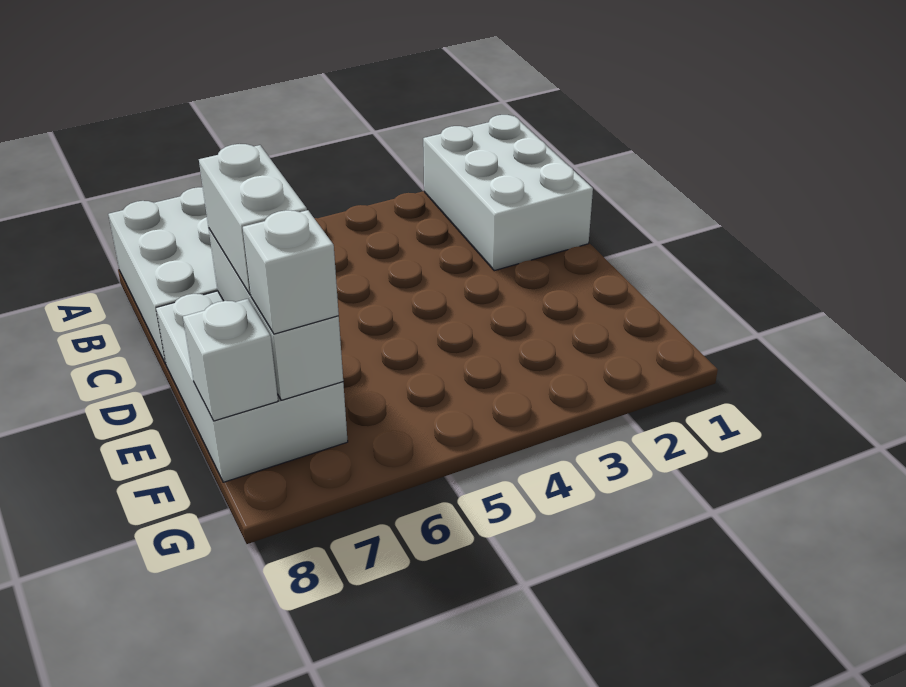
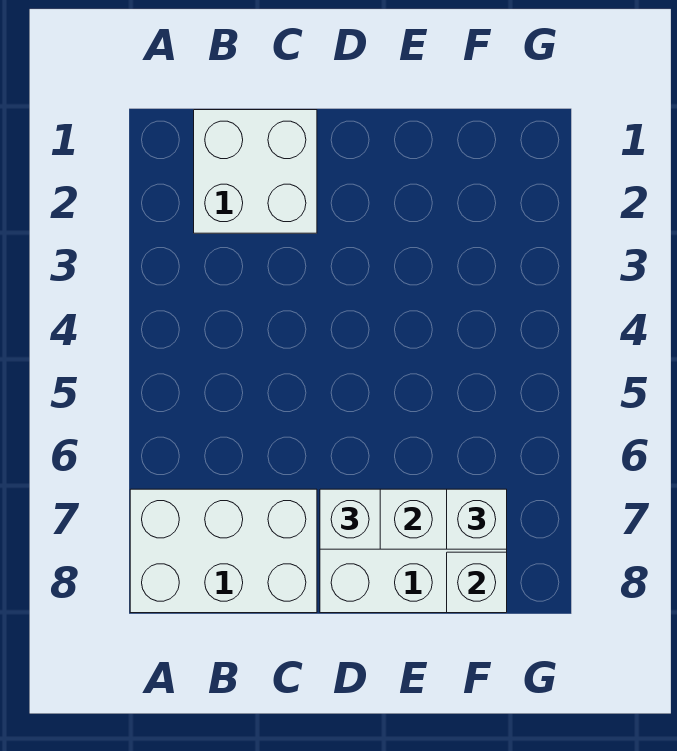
white brick A1:C2 level 1 -> white brick B1:C2 level 1
white brick D7:E7 level 3 -> white brick D7 level 3

